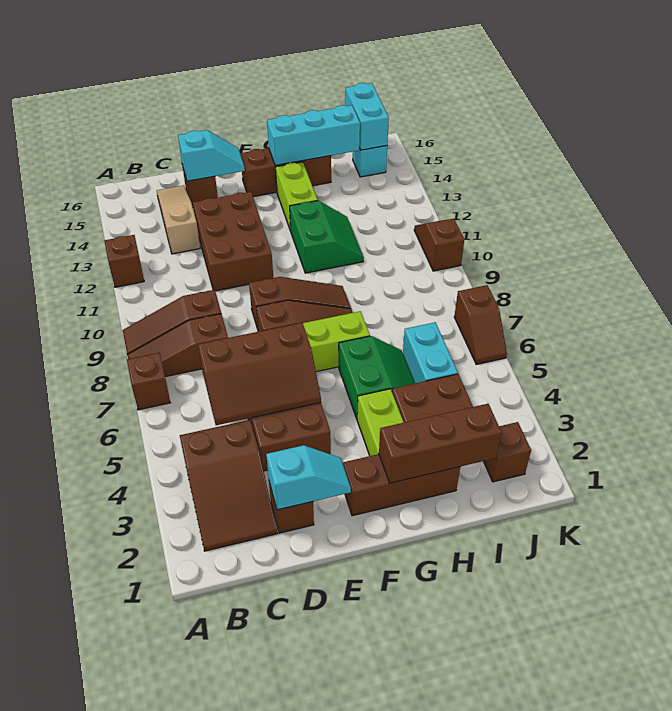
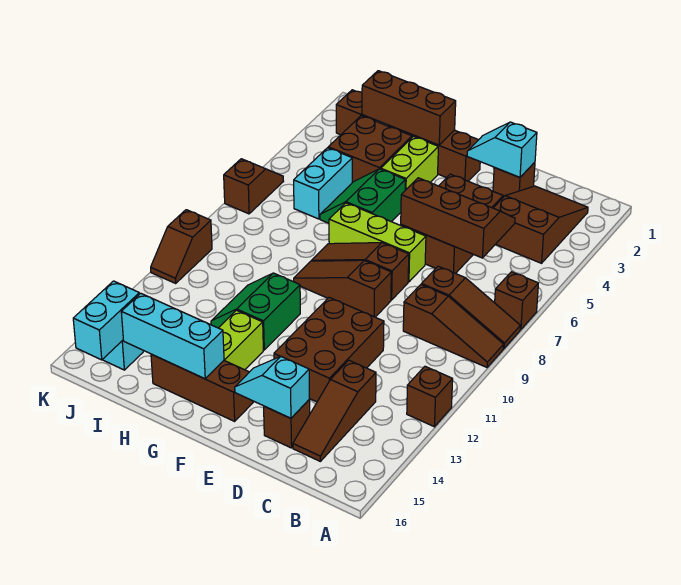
tan slope C13:C15 level 1 top 13 -> brown slope C13:C15 level 1 top 13

